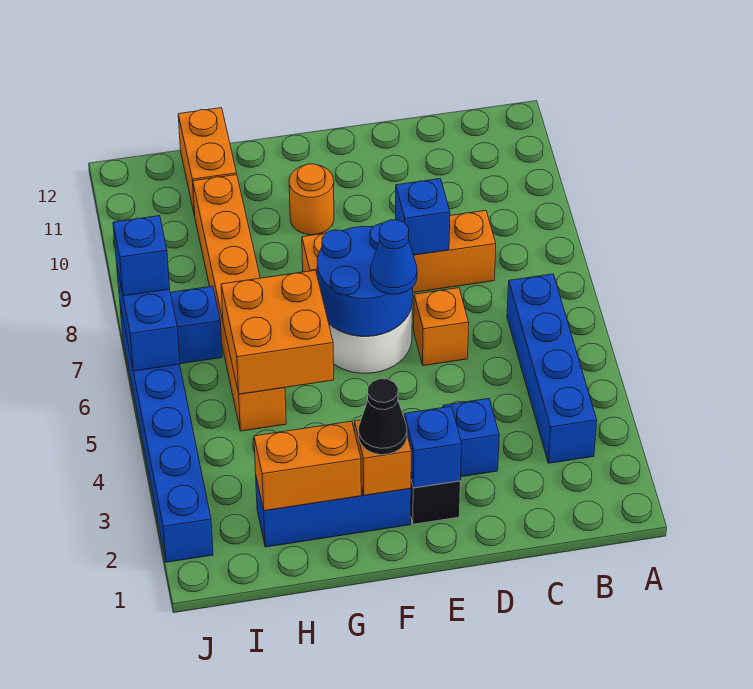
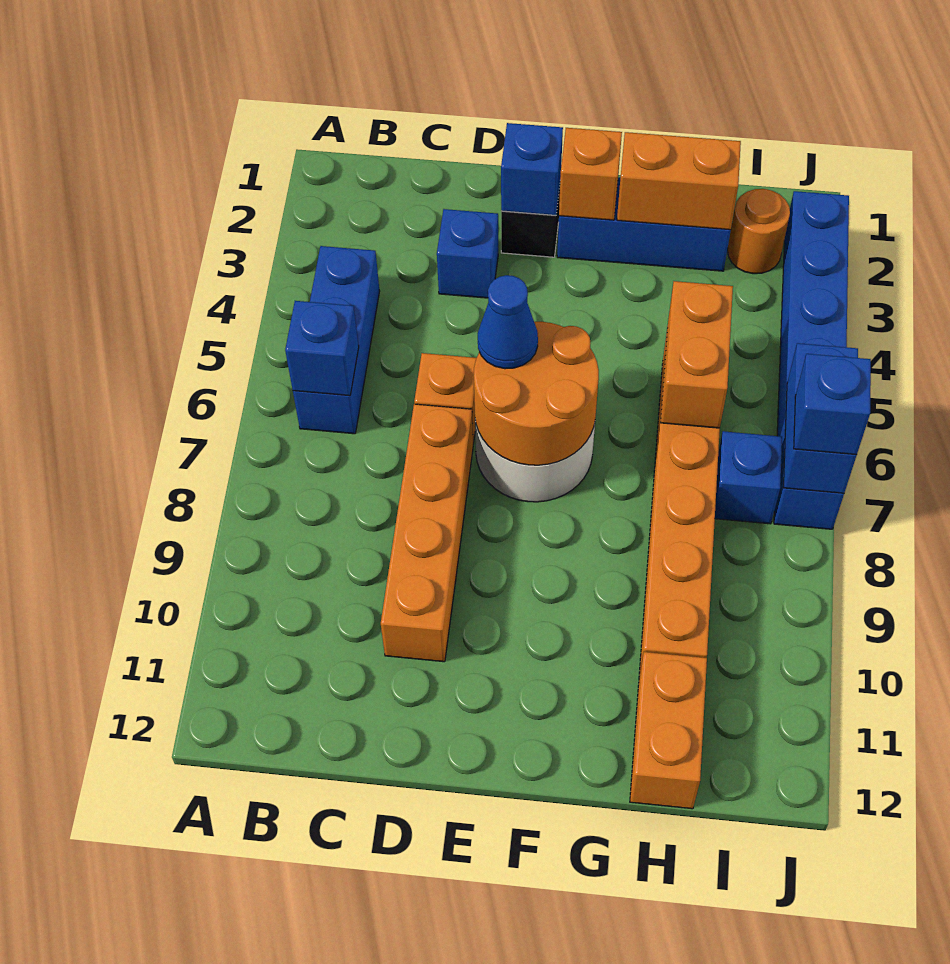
blue brick B3:B6 level 1 -> blue brick B4:B6 level 1
orange brick C8:F8 level 1 -> orange brick D7:D10 level 1
blue brick D8 level 2 -> blue brick B6 level 2
blue round brick E6:F7 level 2 -> orange round brick E6:F7 level 2
black cone F2 level 3 -> none
orange round brick F10 level 1 -> orange round brick I2 level 1
orange brick G5:H6 level 2 -> orange brick H5:H6 level 2

